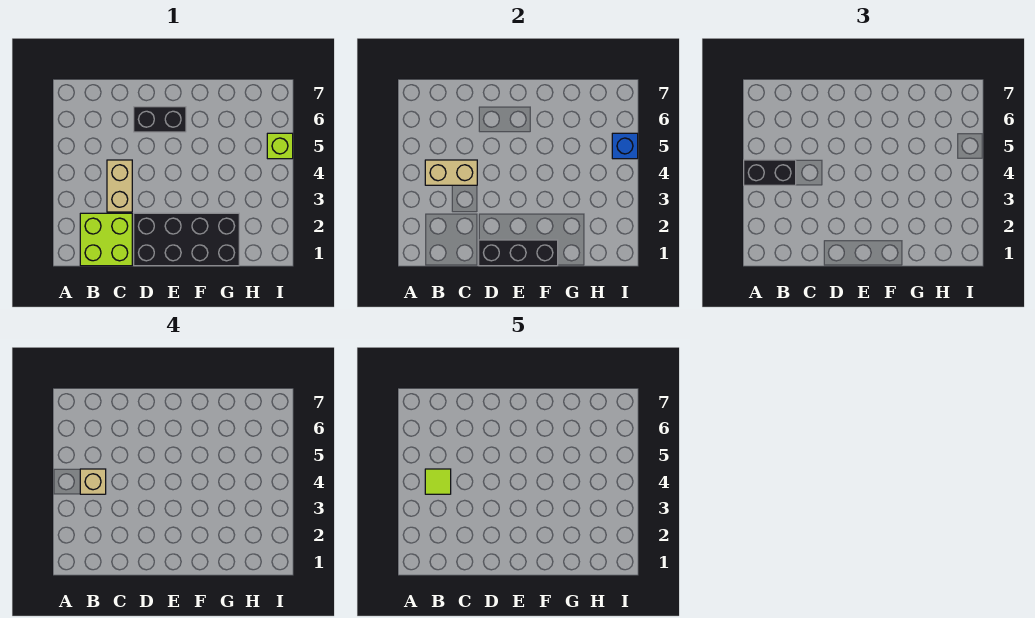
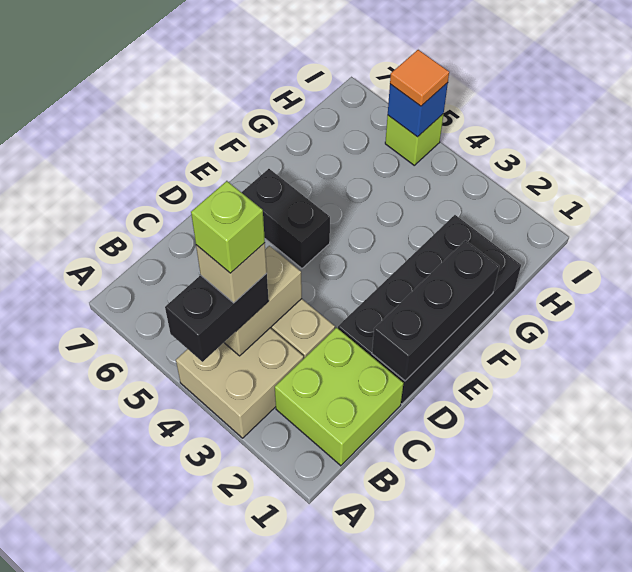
none -> tan brick A3:B4 level 1
lime tile B4 level 5 -> lime brick B4 level 5
black brick D6:E6 level 1 -> black brick E5:E6 level 1
none -> orange tile I5 level 3

